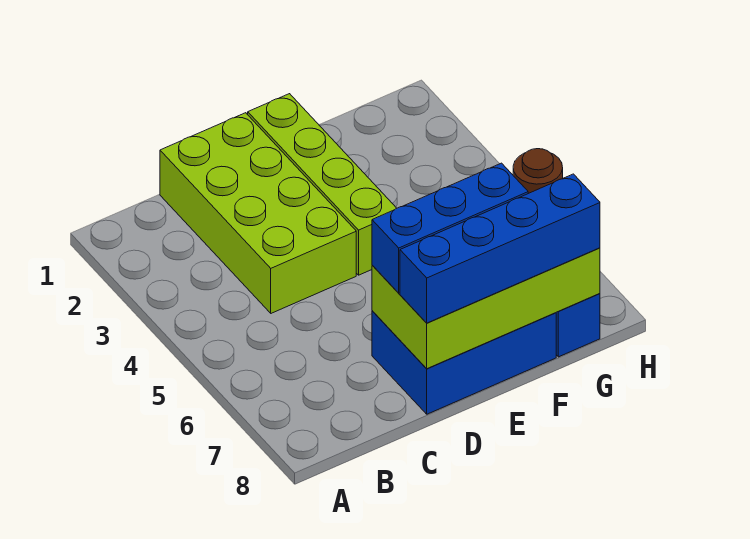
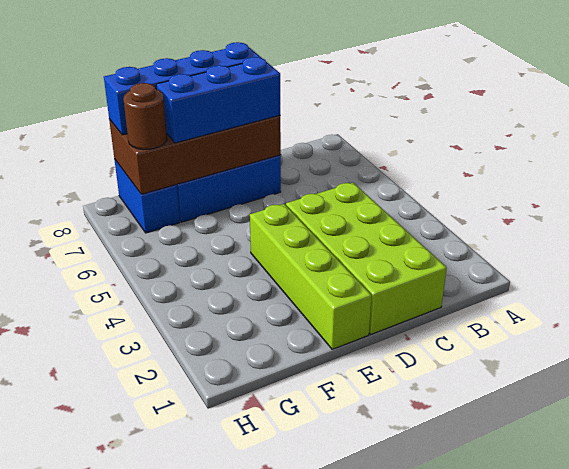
lime brick D7:G8 level 2 -> brown brick D7:G8 level 2

